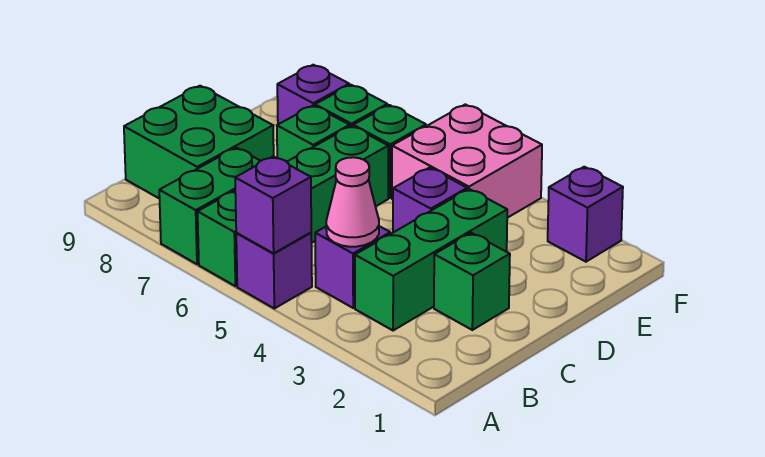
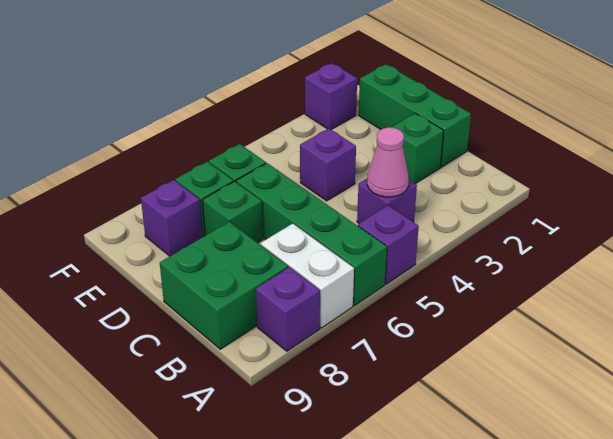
purple brick A5 level 2 -> purple brick A8 level 1
green brick A7:B7 level 1 -> white brick A7:B7 level 1
green brick B3:D3 level 1 -> green brick C1:E1 level 1
pink brick E4:F5 level 1 -> none

